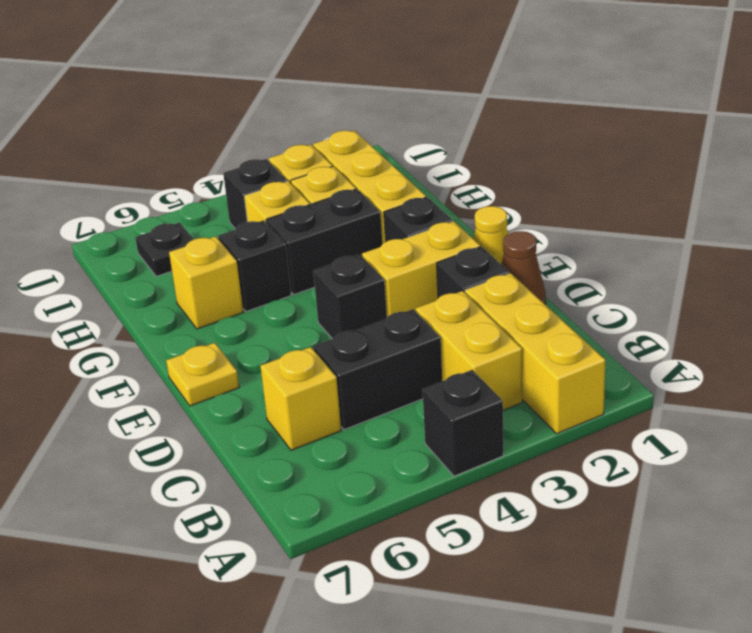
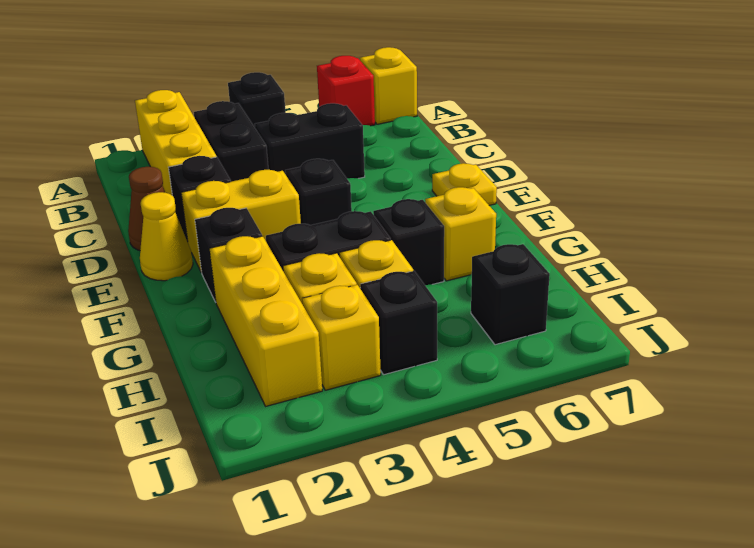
none -> red brick A6 level 1
yellow brick B3:C3 level 1 -> black brick B3:C3 level 1
yellow brick C6 level 1 -> yellow brick A7 level 1
black plate I6 level 1 -> black brick I6 level 1

